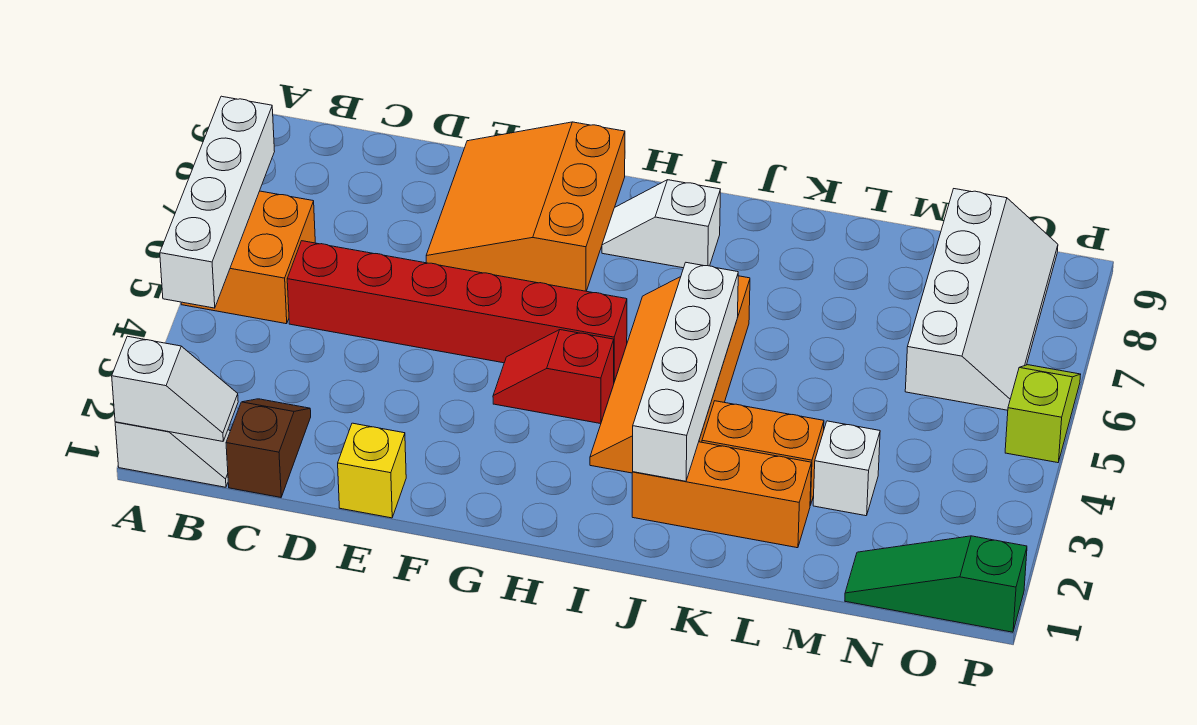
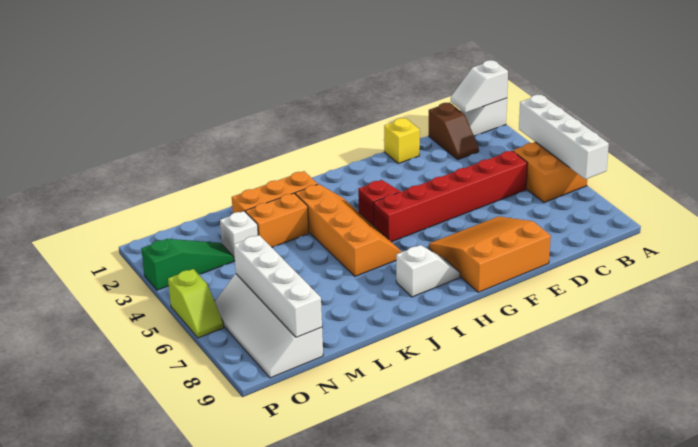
orange slope E7:G9 level 1 top G -> orange slope E7:G9 level 1 top 9
white brick J2:J5 level 2 -> white brick N6:N9 level 2
green slope N1:P1 level 1 top P -> green slope N3:P3 level 1 top P

